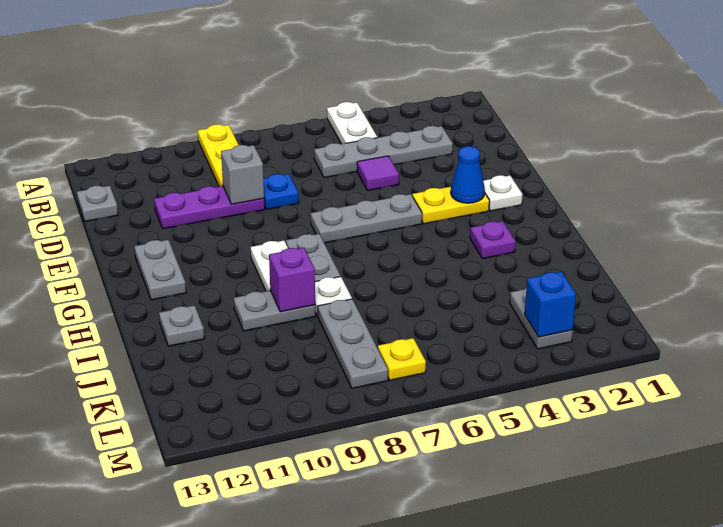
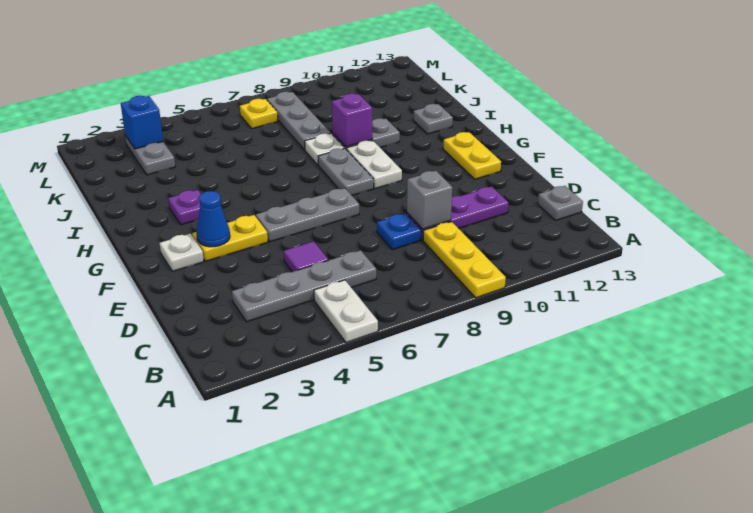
grey plate F12:G12 level 1 -> yellow plate F12:G12 level 1

